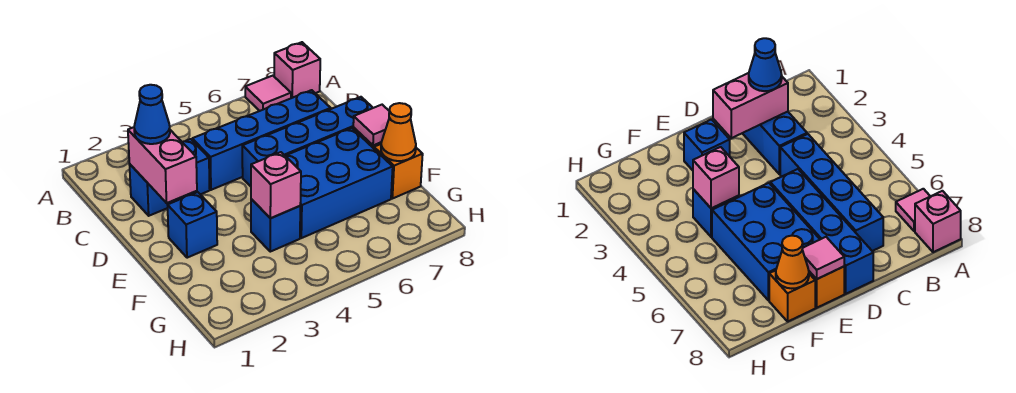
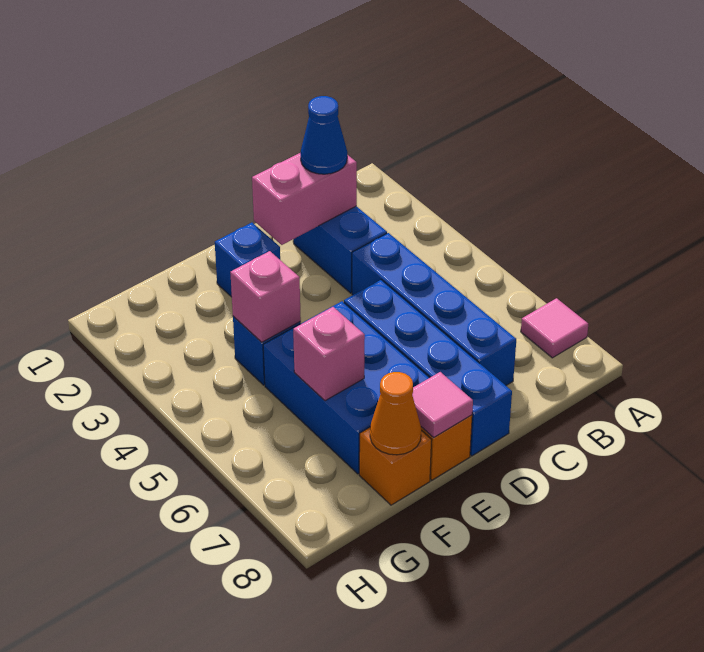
pink brick A8 level 1 -> pink brick F6 level 2

